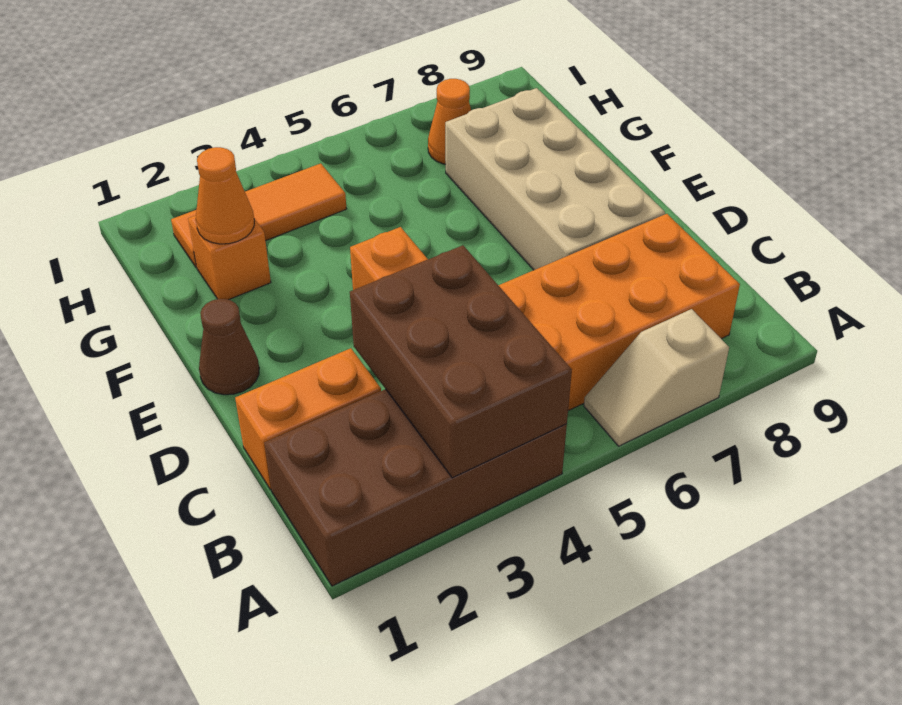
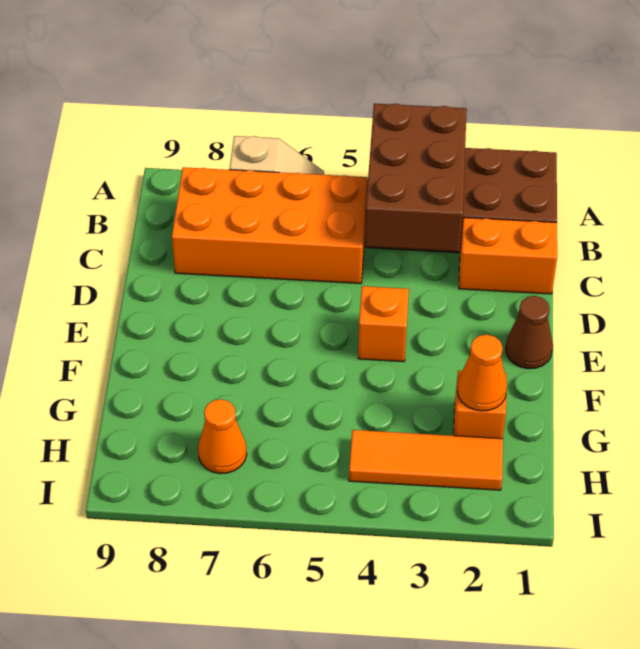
tan brick D7:G8 level 1 -> none

